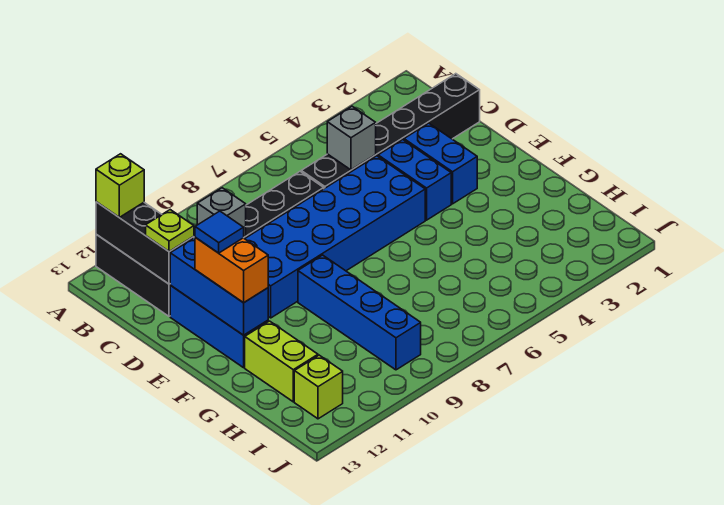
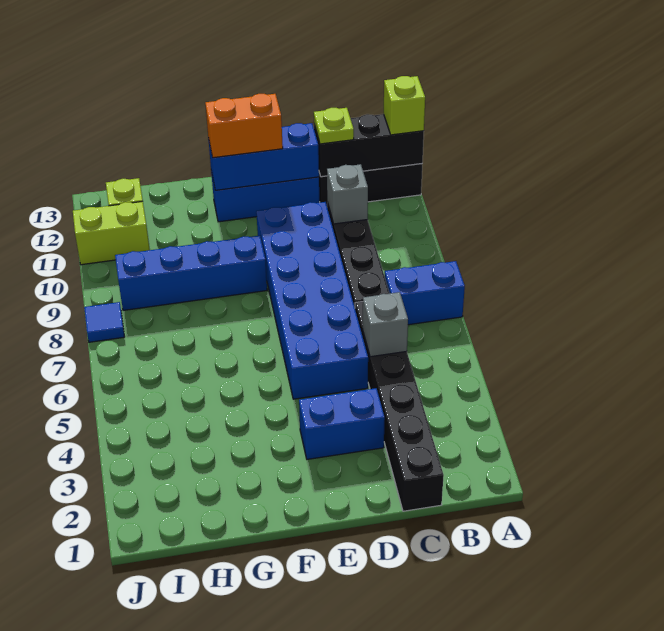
blue brick D4:E4 level 1 -> blue brick A7:B7 level 1
blue tile E12 level 4 -> blue tile J8 level 1
lime brick G12:H12 level 1 -> lime brick I11:J11 level 1

